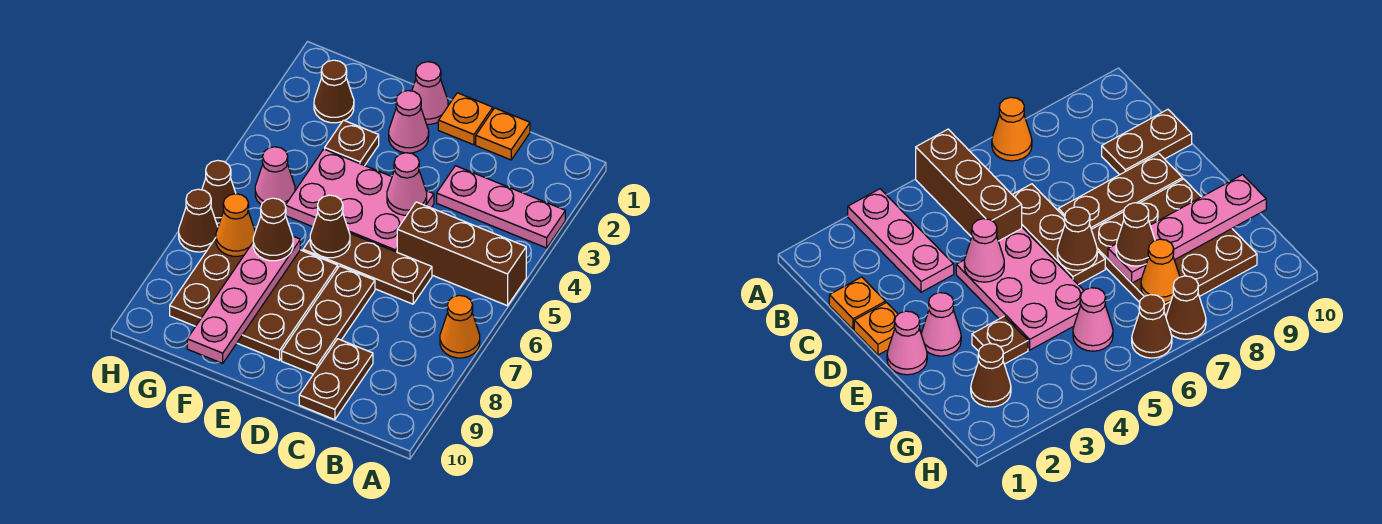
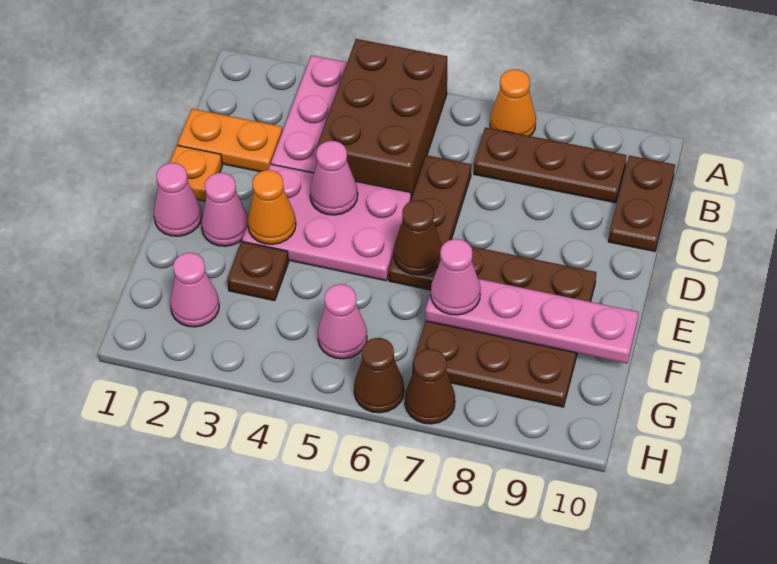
brown brick A5:C5 level 1 -> brown brick A4:C5 level 1
orange plate C1 level 1 -> orange plate C1:C2 level 1
brown plate C9:C10 level 1 -> brown plate B10:C10 level 1
pink plate D4:F5 level 1 -> pink plate D3:E5 level 1
brown plate D7:D9 level 1 -> brown plate B7:B9 level 1
brown cone F7 level 3 -> pink cone F7 level 3
brown cone G2 level 1 -> pink cone G2 level 1
orange cone G7 level 2 -> orange cone E3 level 2

